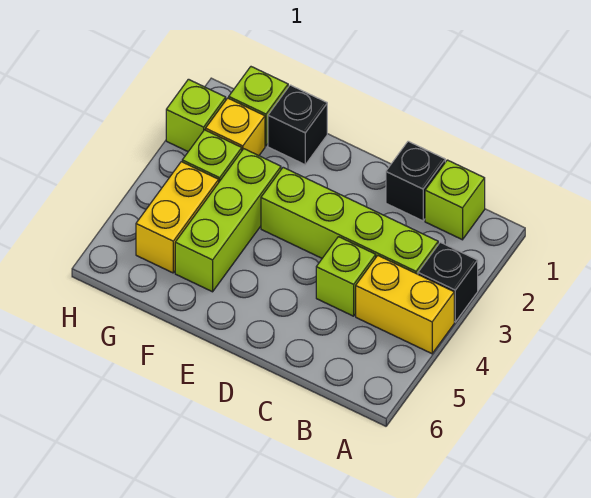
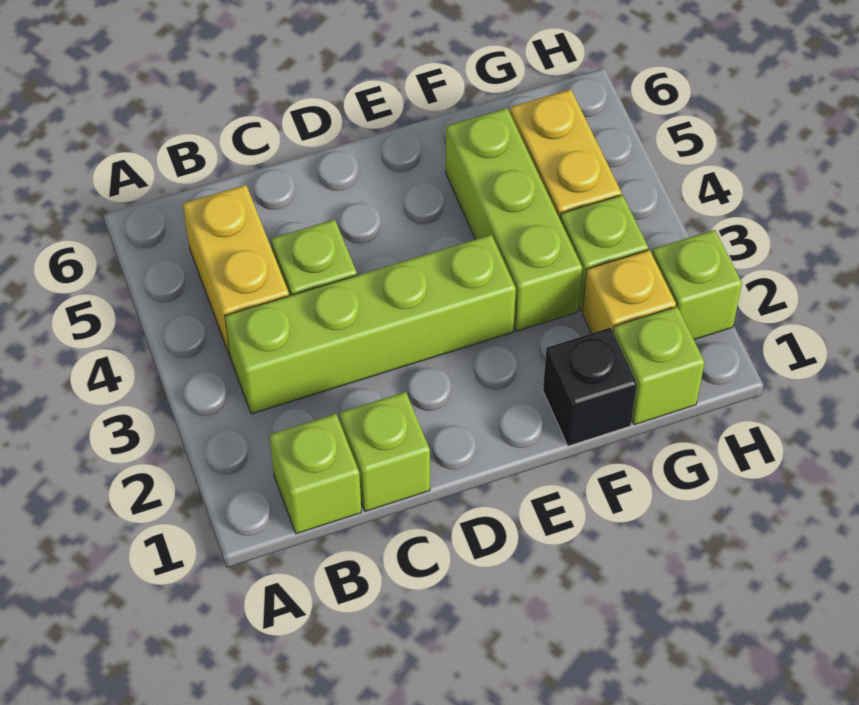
black brick A3 level 1 -> none
yellow brick A4:B4 level 1 -> yellow brick B4:B5 level 1
black brick C1 level 1 -> lime brick C1 level 1

